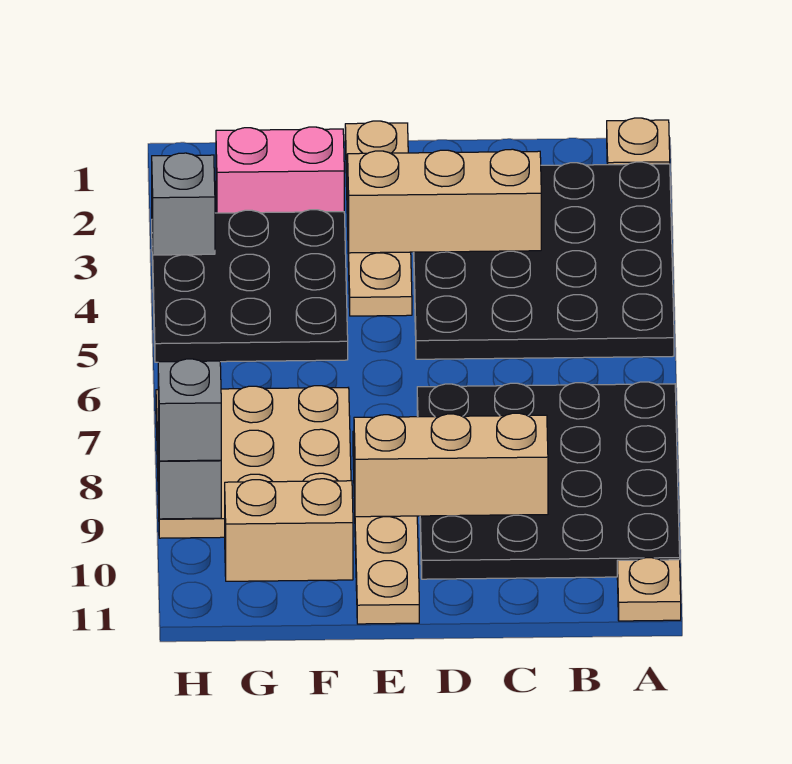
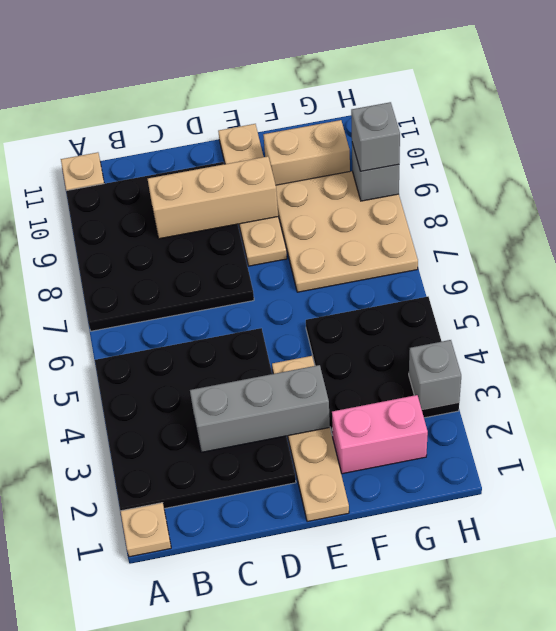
tan brick C3:E3 level 2 -> grey brick C3:E3 level 2

